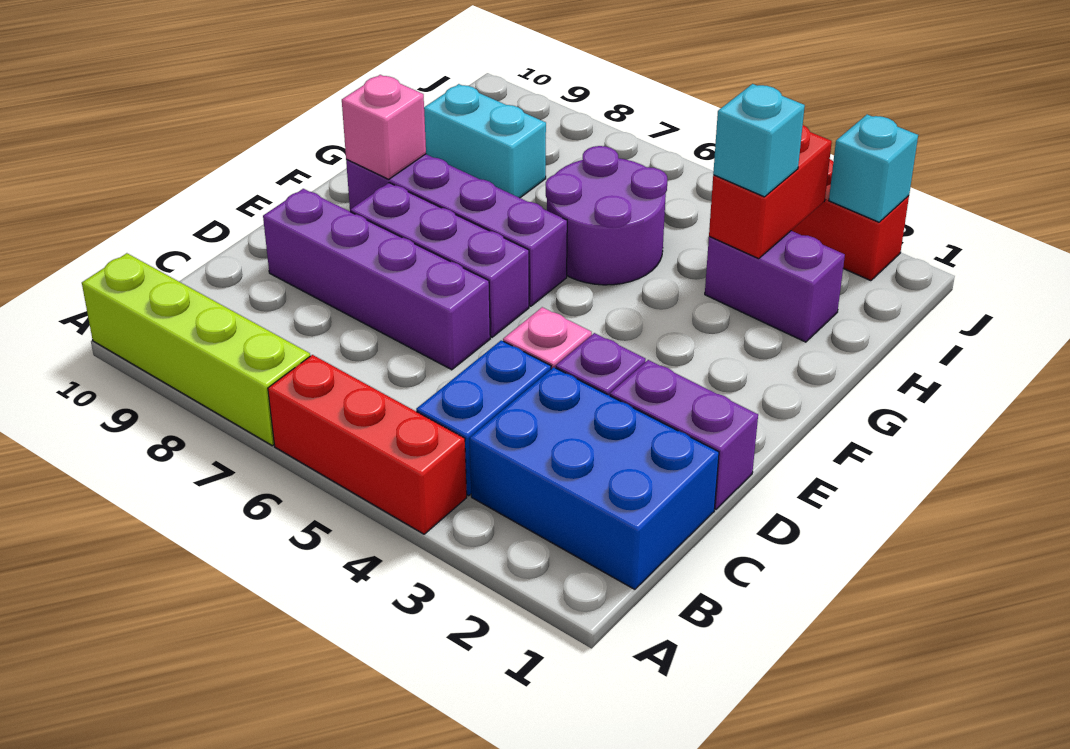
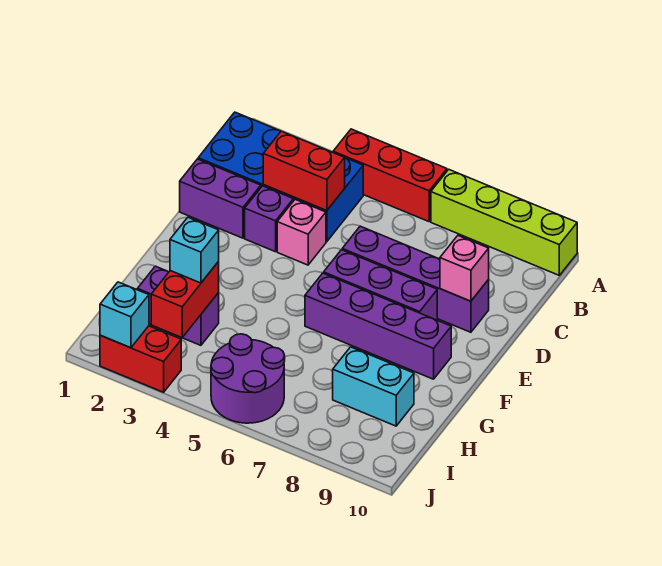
none -> red brick C3:C4 level 2
pink brick F9 level 2 -> pink brick D9 level 2
purple round brick G5:H6 level 1 -> purple round brick I5:J6 level 1

